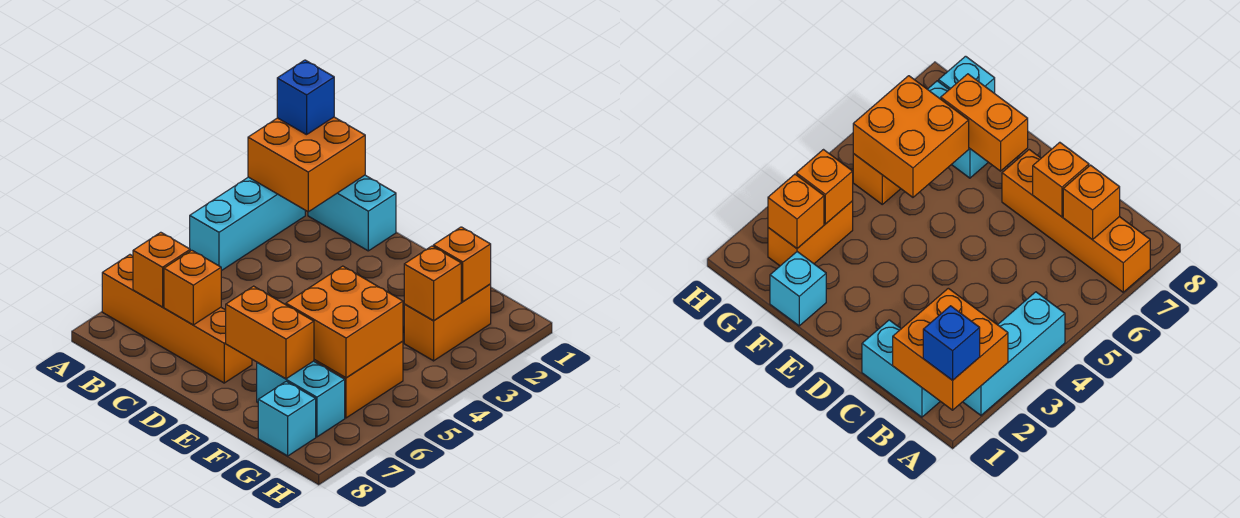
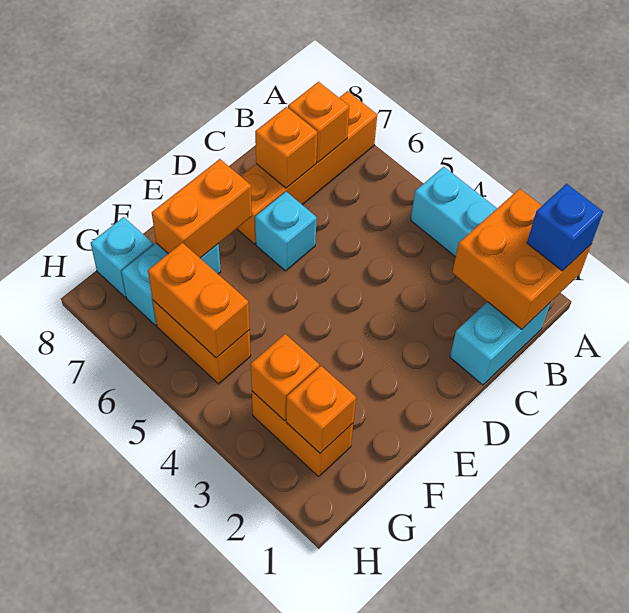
cyan brick F1 level 1 -> cyan brick D6 level 1
orange brick F5:G6 level 2 -> orange brick G5:G6 level 2

